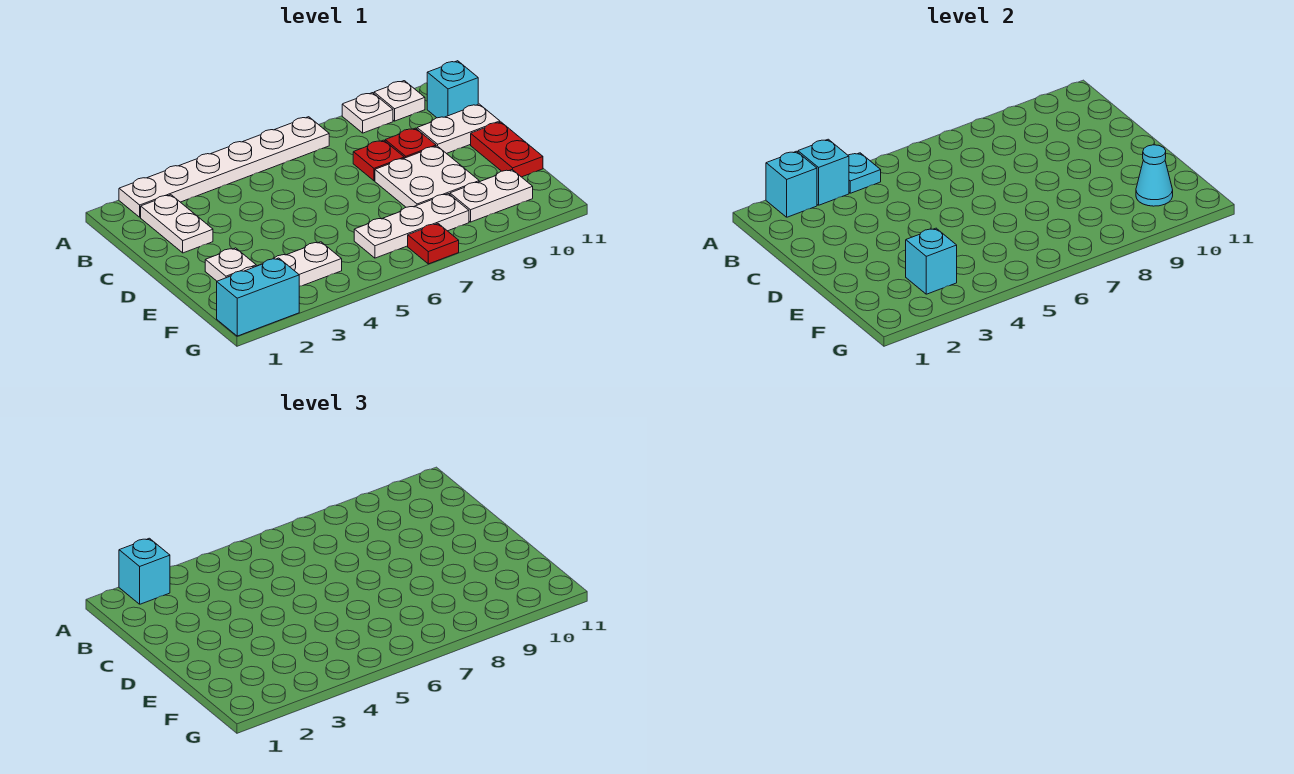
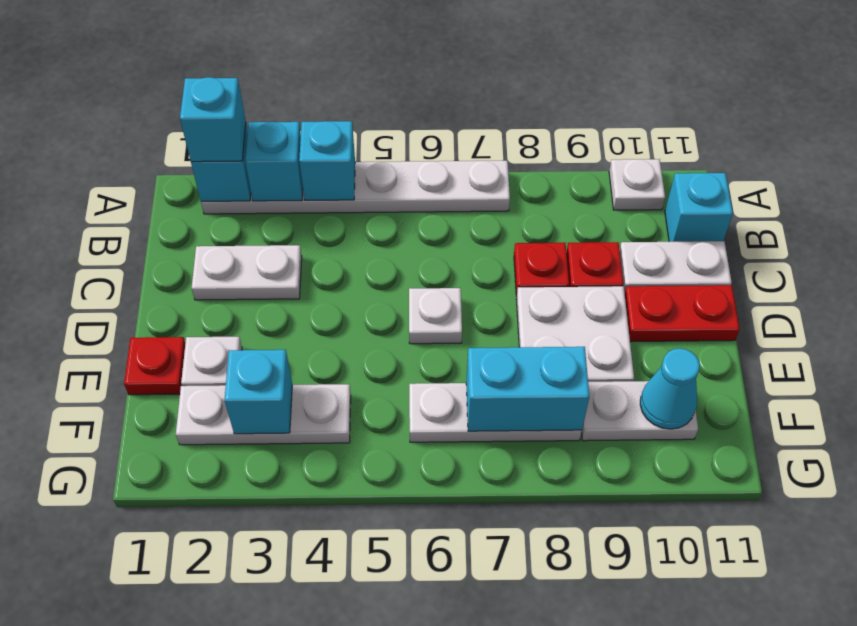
cyan plate A4 level 2 -> cyan brick A4 level 2
white plate A9 level 1 -> white plate D6 level 1
white plate B2:C2 level 1 -> white plate C2:C3 level 1
red plate D11:E11 level 1 -> red plate D10:D11 level 1
cyan brick G1:G2 level 1 -> cyan brick F7:F8 level 2
red plate G7 level 1 -> red plate E1 level 1

